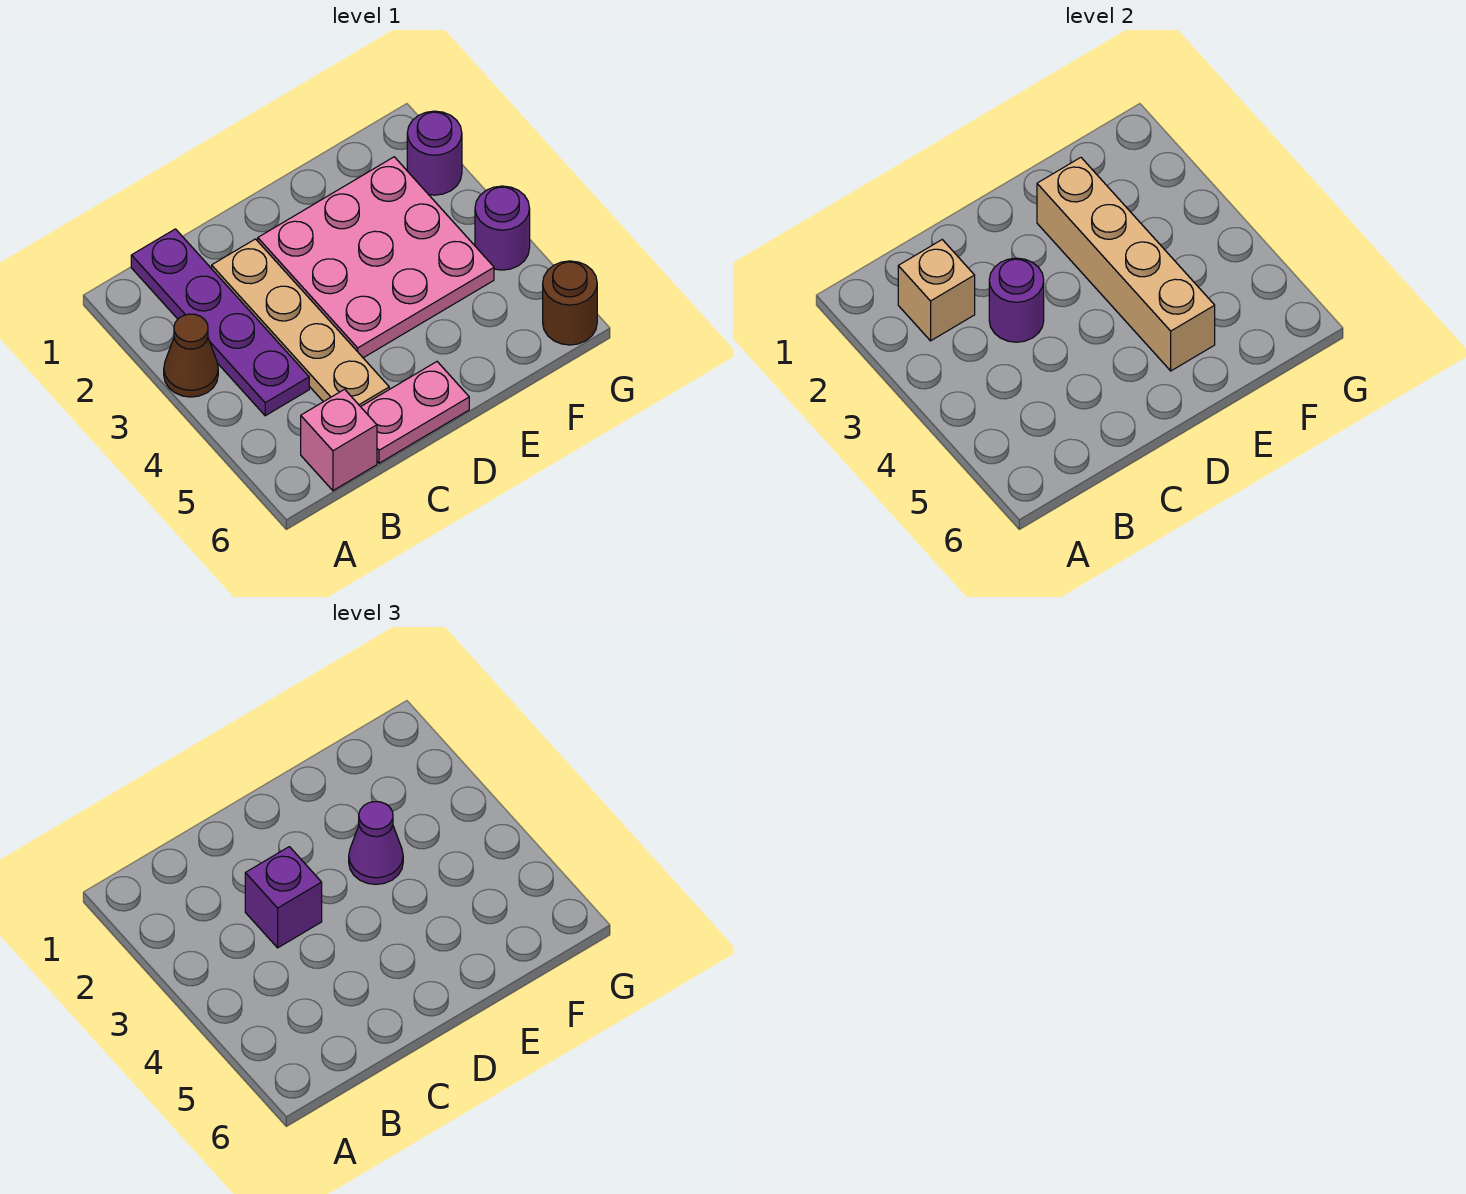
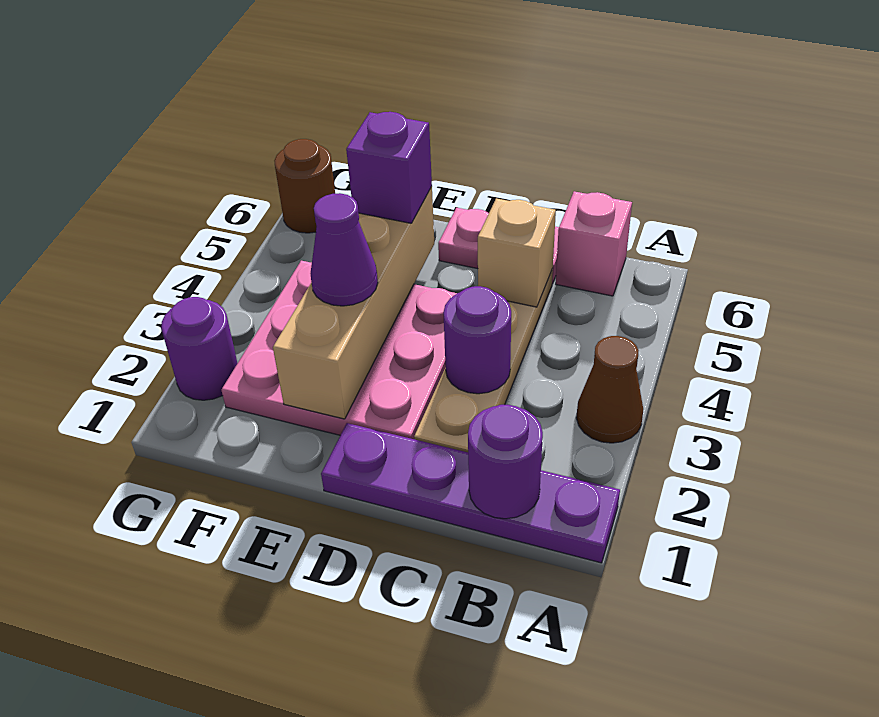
purple plate B1:B4 level 1 -> purple plate A1:D1 level 1
tan brick B2 level 2 -> tan brick C5 level 2
purple brick C3 level 3 -> purple brick E5 level 3
purple round brick G4 level 1 -> purple round brick B1 level 2

